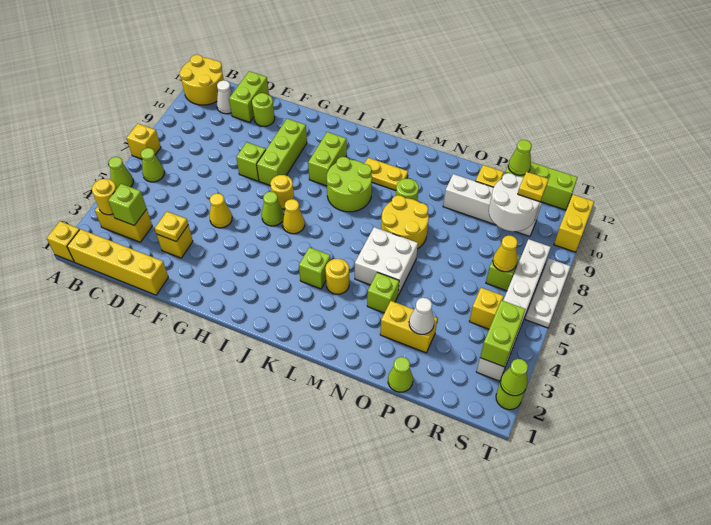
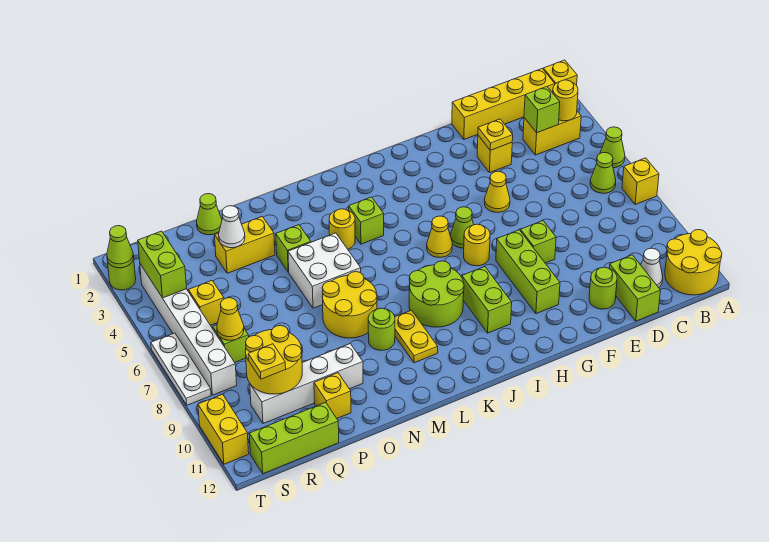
yellow plate K10:L10 level 1 -> yellow plate L9:L10 level 1
white round brick Q9:R10 level 2 -> yellow round brick Q9:R10 level 2
lime cone Q12 level 2 -> none

